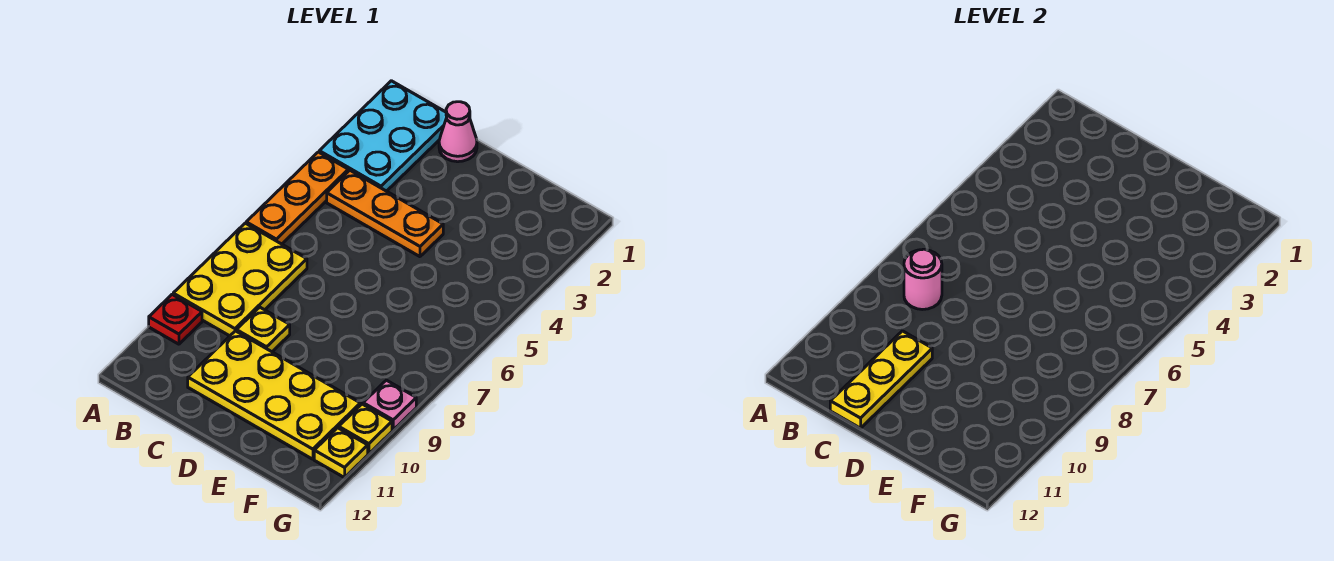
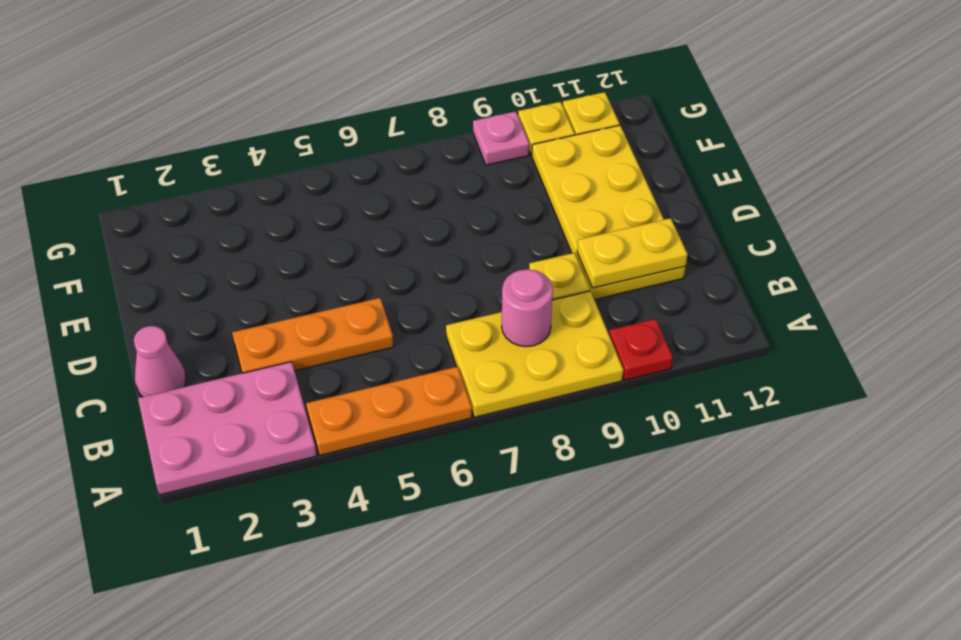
cyan plate A1:B3 level 1 -> pink plate A1:B3 level 1
orange plate B4:D4 level 1 -> orange plate C3:C5 level 1
yellow plate C10:C12 level 2 -> yellow plate C10:C11 level 2

